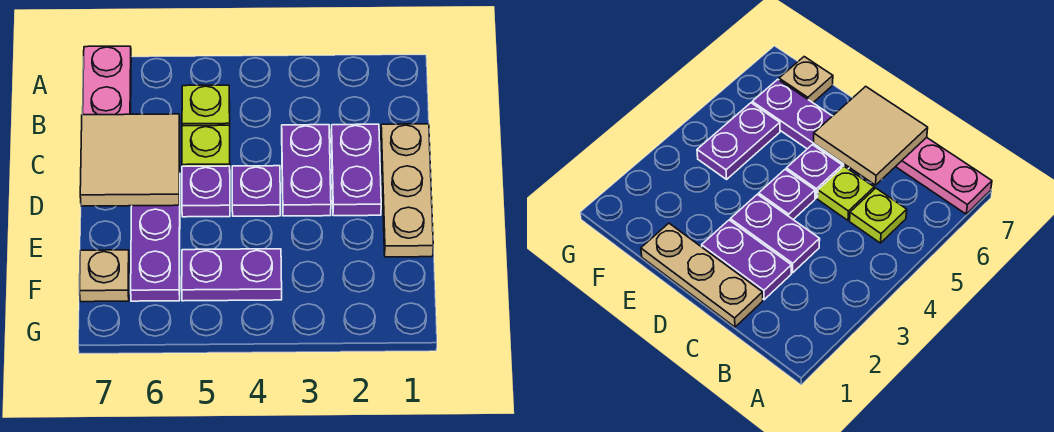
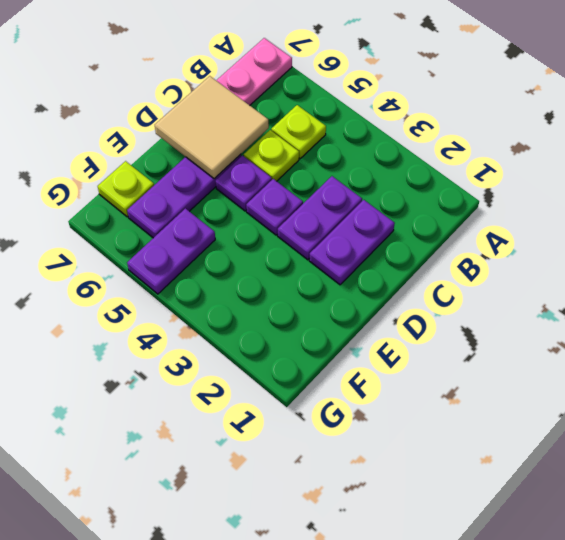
tan plate C1:E1 level 1 -> none
purple plate F4:F5 level 1 -> purple plate F5:G5 level 1
tan plate F7 level 1 -> lime plate F7 level 1

